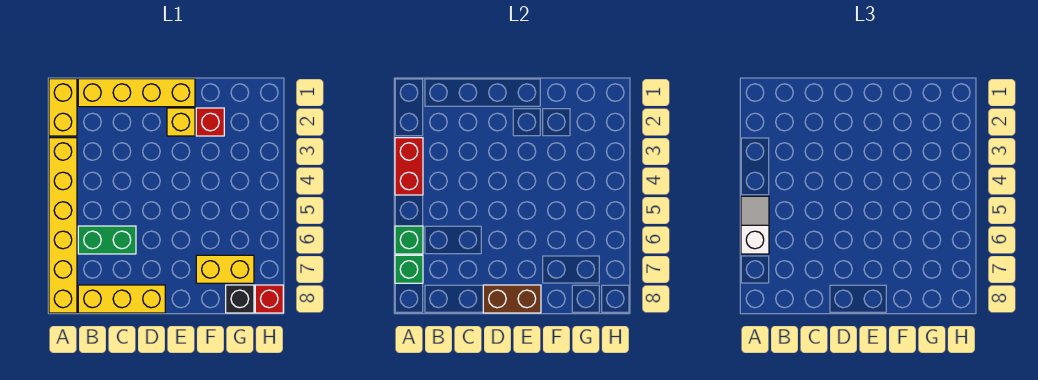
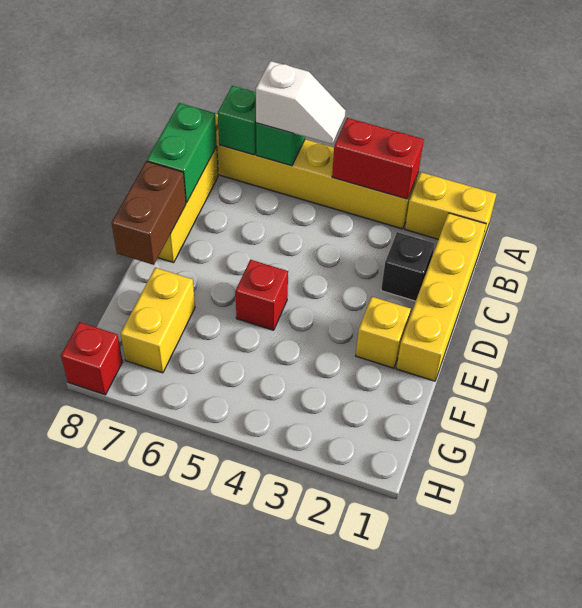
green brick B6:C6 level 1 -> green brick B8:C8 level 2
red brick F2 level 1 -> red brick E5 level 1
black brick G8 level 1 -> black brick C2 level 1

